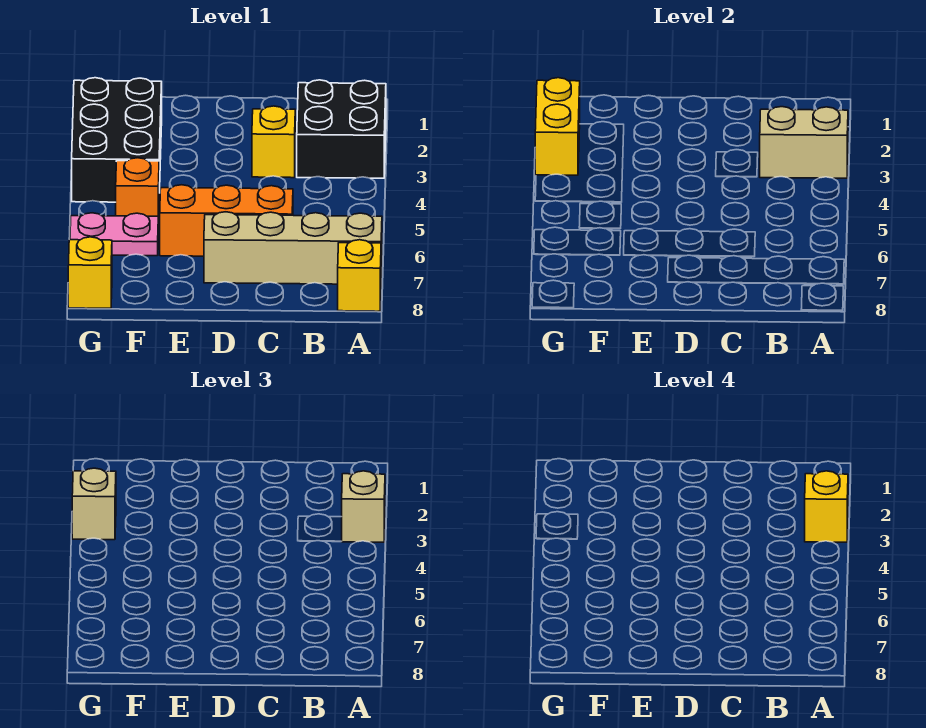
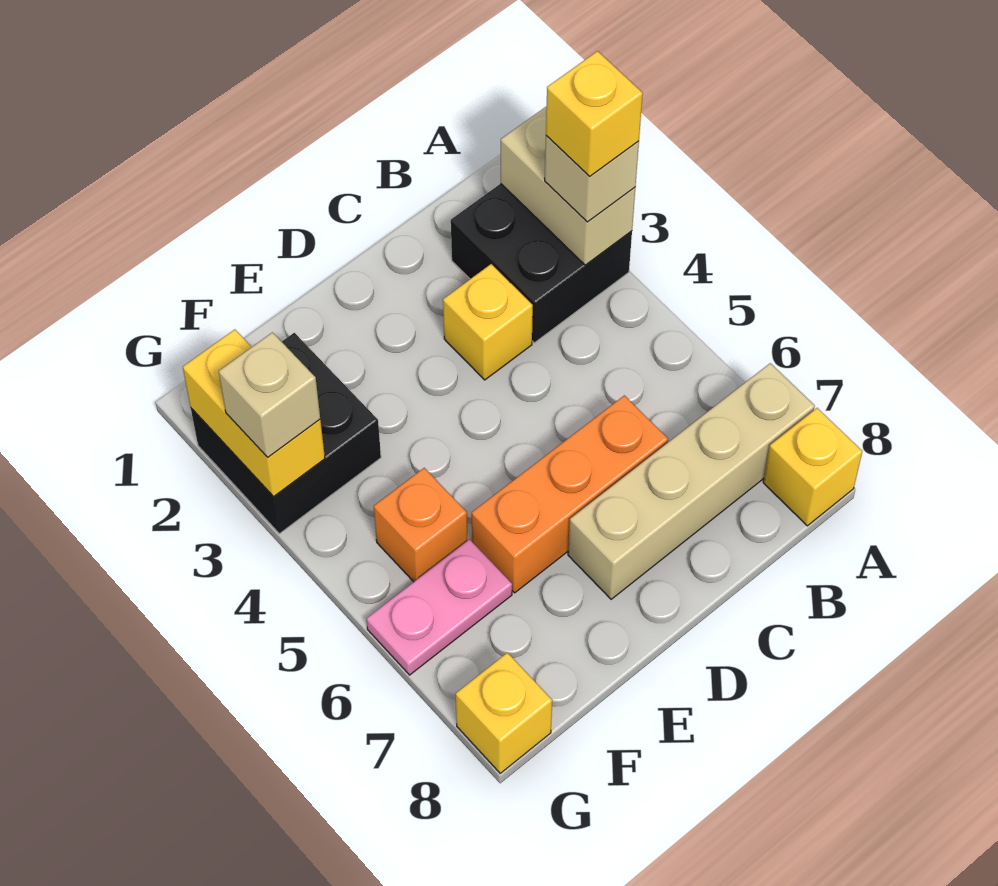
tan brick A3:B3 level 2 -> tan brick A2:A3 level 2
black brick F2:G4 level 1 -> black brick F2:G3 level 1

